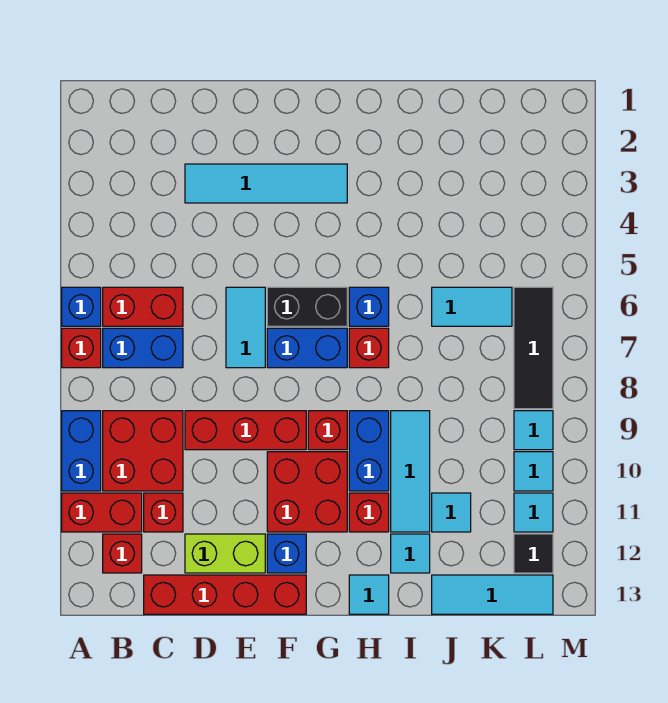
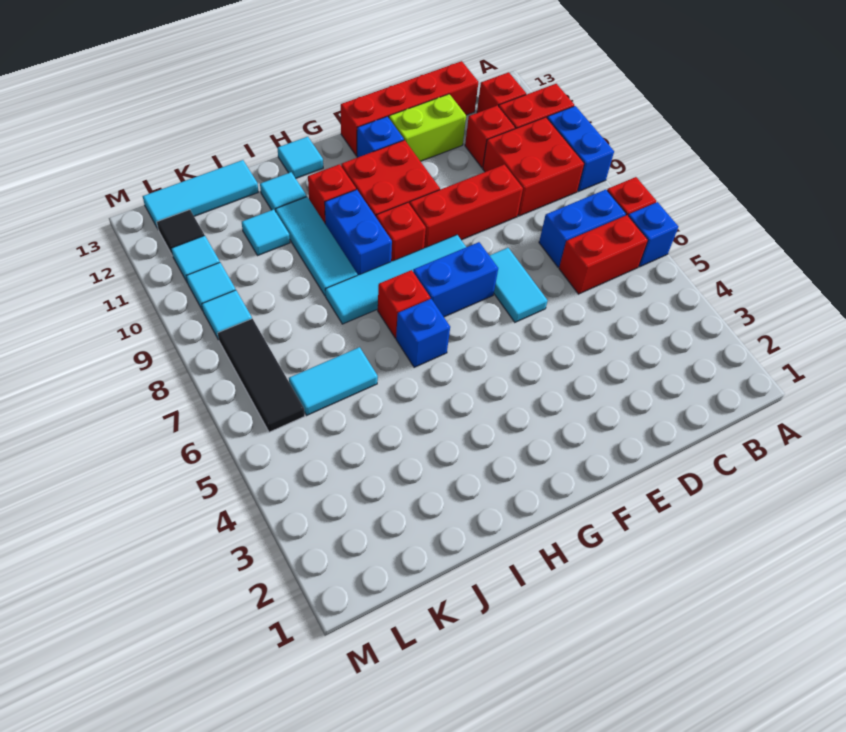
cyan tile D3:G3 level 1 -> cyan tile F8:I8 level 1
black brick F6:G6 level 1 -> none

